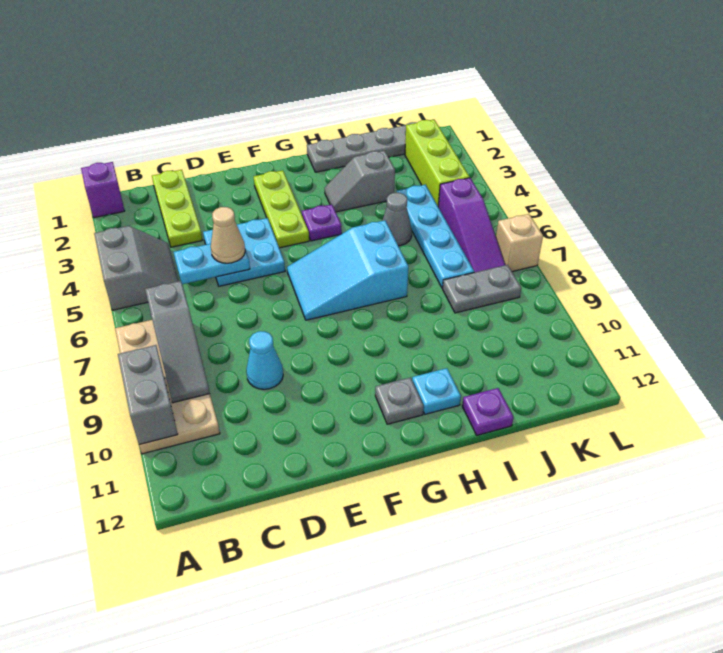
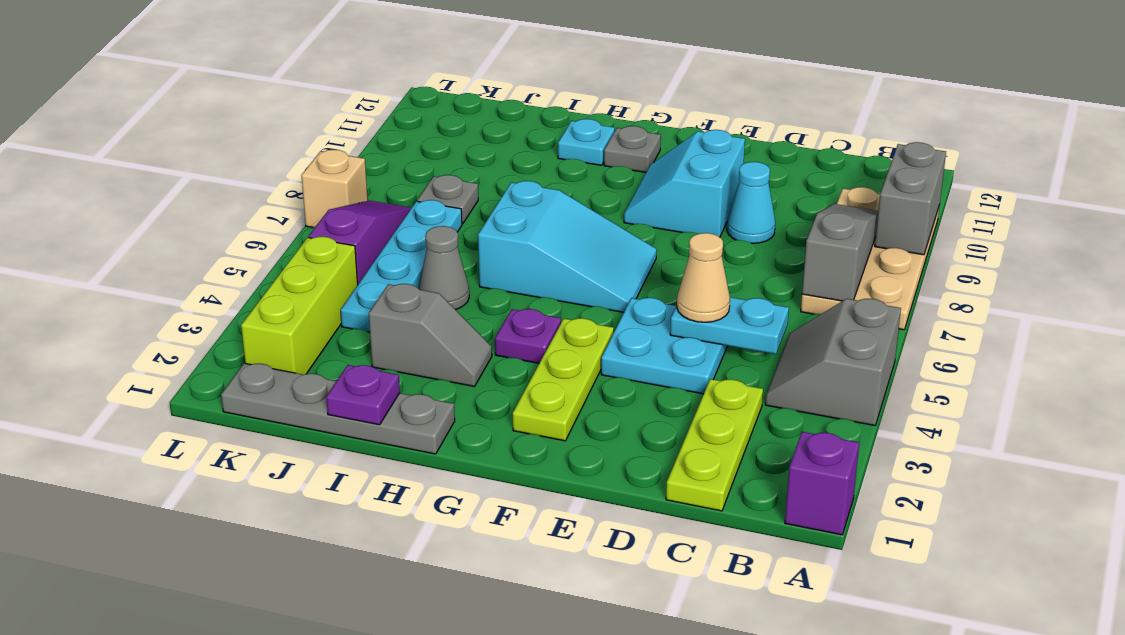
none -> cyan slope E9:F10 level 1 top E
purple plate I12 level 1 -> purple plate I1 level 2
grey plate J8:K8 level 1 -> grey plate J8 level 1

